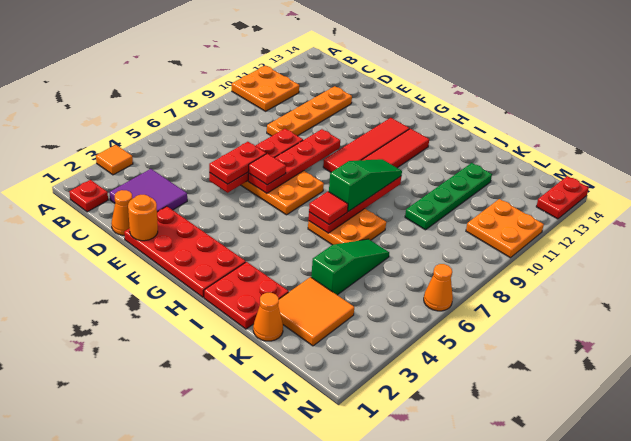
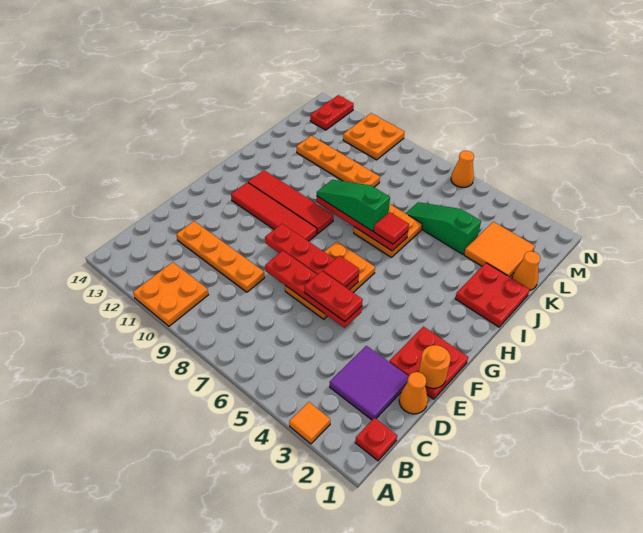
red plate E1:H2 level 1 -> red plate E1:F2 level 1
green plate K9:K12 level 1 -> orange plate K9:K12 level 1
red plate N13:N14 level 1 -> red plate M13:N13 level 1

